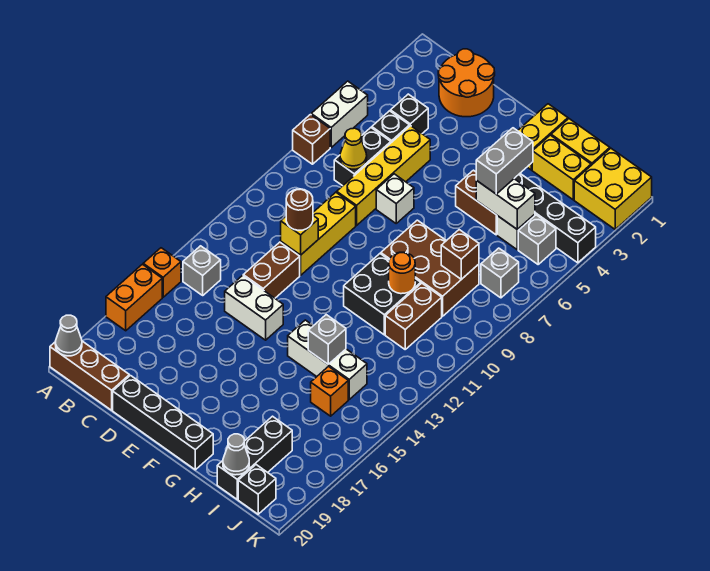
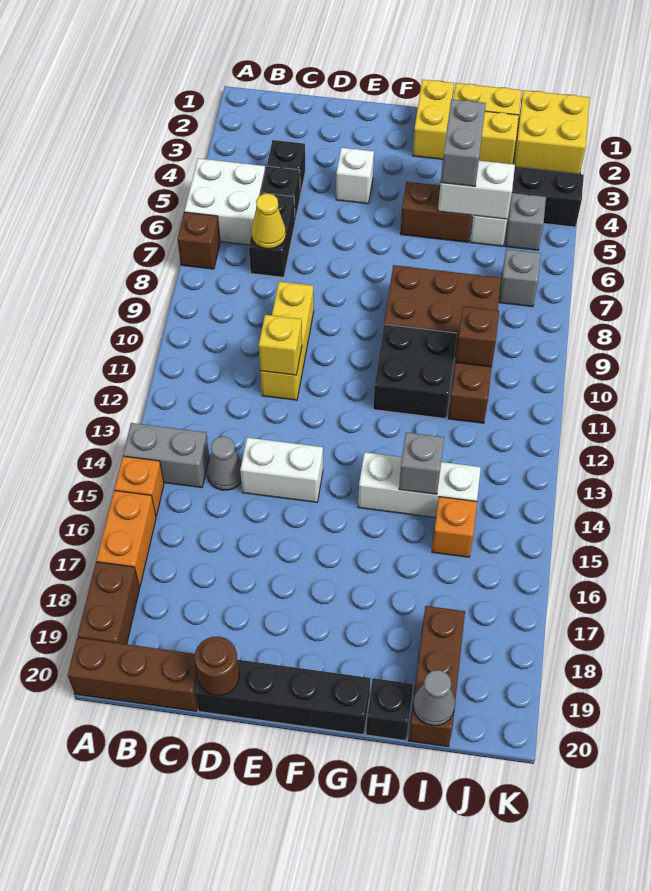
white brick A5:A6 level 1 -> white brick A5:B6 level 1
grey cone A20 level 2 -> grey cone C14 level 1
grey brick B14 level 1 -> grey brick A14:B14 level 1
orange round brick C1:D2 level 1 -> none
yellow brick D5:D8 level 1 -> none
brown round brick D11 level 3 -> brown round brick D20 level 2
brown brick D12:D13 level 1 -> brown brick A18:A19 level 1
white brick E7 level 1 -> white brick E4 level 1
orange round brick H10 level 2 -> none
brown brick I8 level 2 -> brown brick I10 level 2
black brick I18:I20 level 1 -> brown brick I18:I20 level 1
black brick J20 level 1 -> black brick H20 level 1

